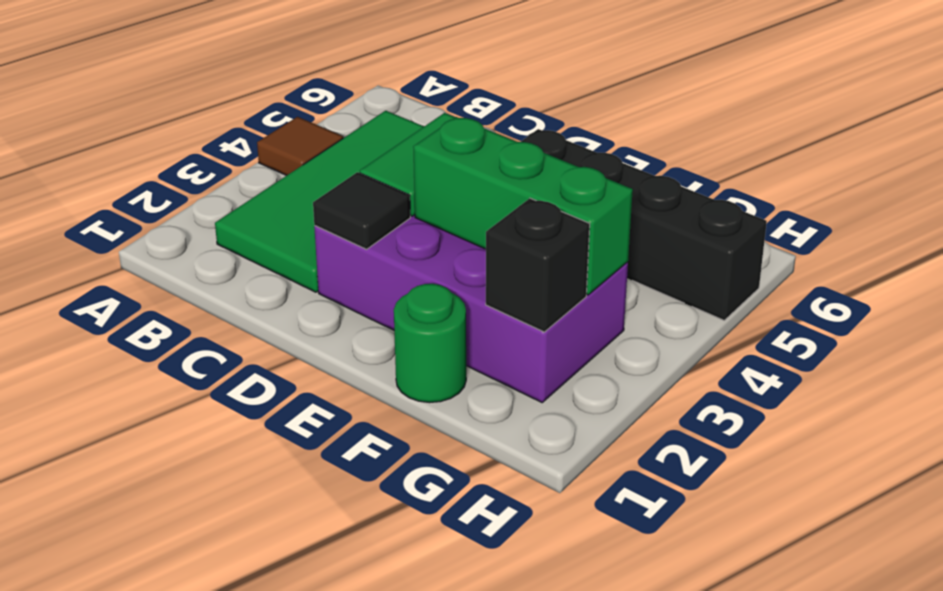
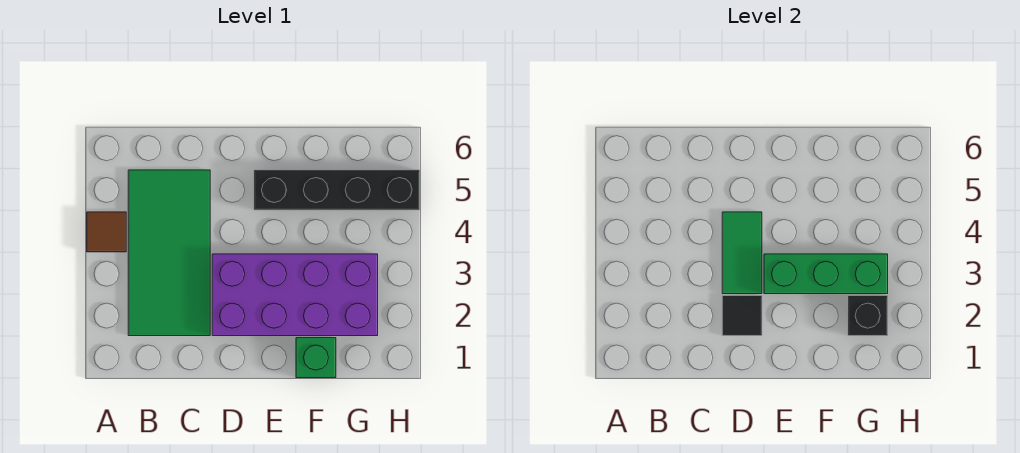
green round brick F1 level 1 -> green brick F1 level 1

